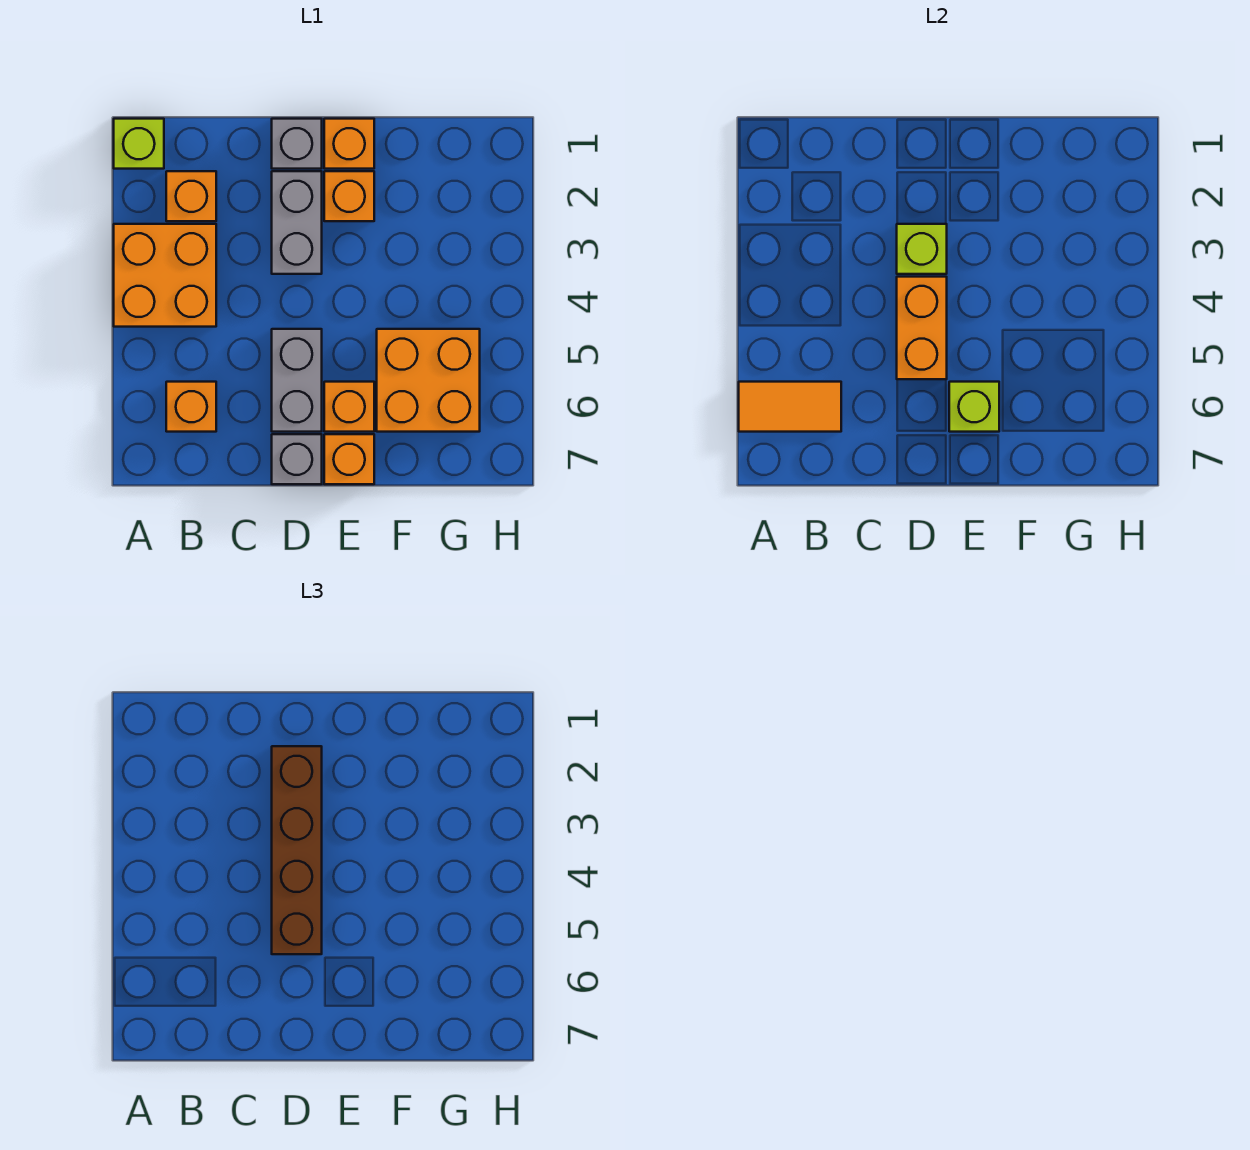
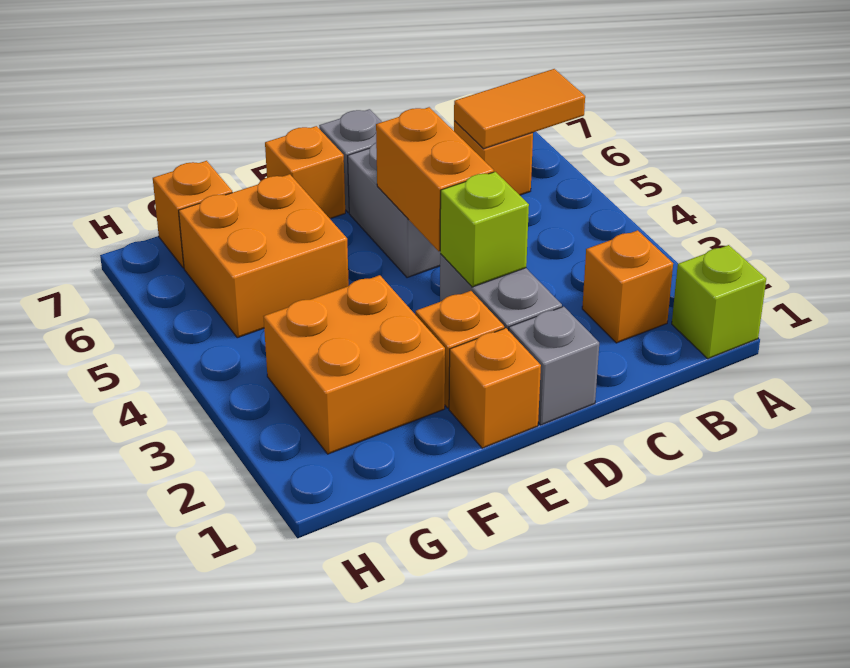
orange brick A3:B4 level 1 -> orange brick F2:G3 level 1
brown brick D2:D5 level 3 -> none
orange brick E6 level 1 -> orange brick G7 level 1
lime brick E6 level 2 -> none

